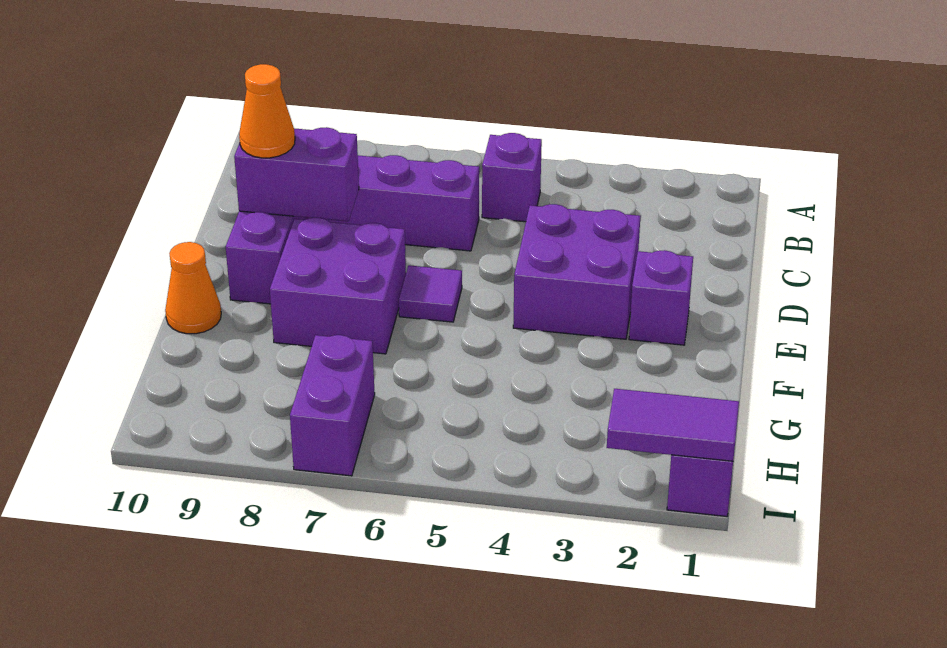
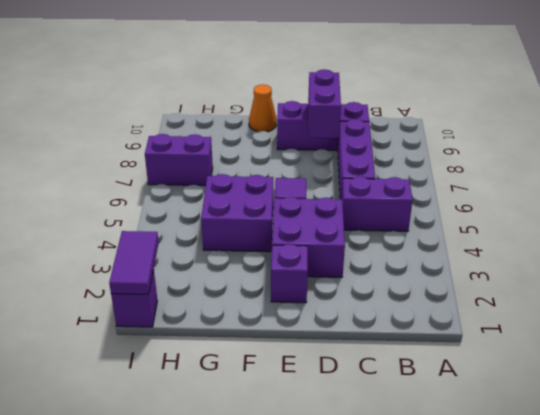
purple brick B5 level 1 -> purple brick B5:C5 level 1
orange cone D9 level 3 -> none
purple brick E7:F8 level 1 -> purple brick F4:G5 level 1

